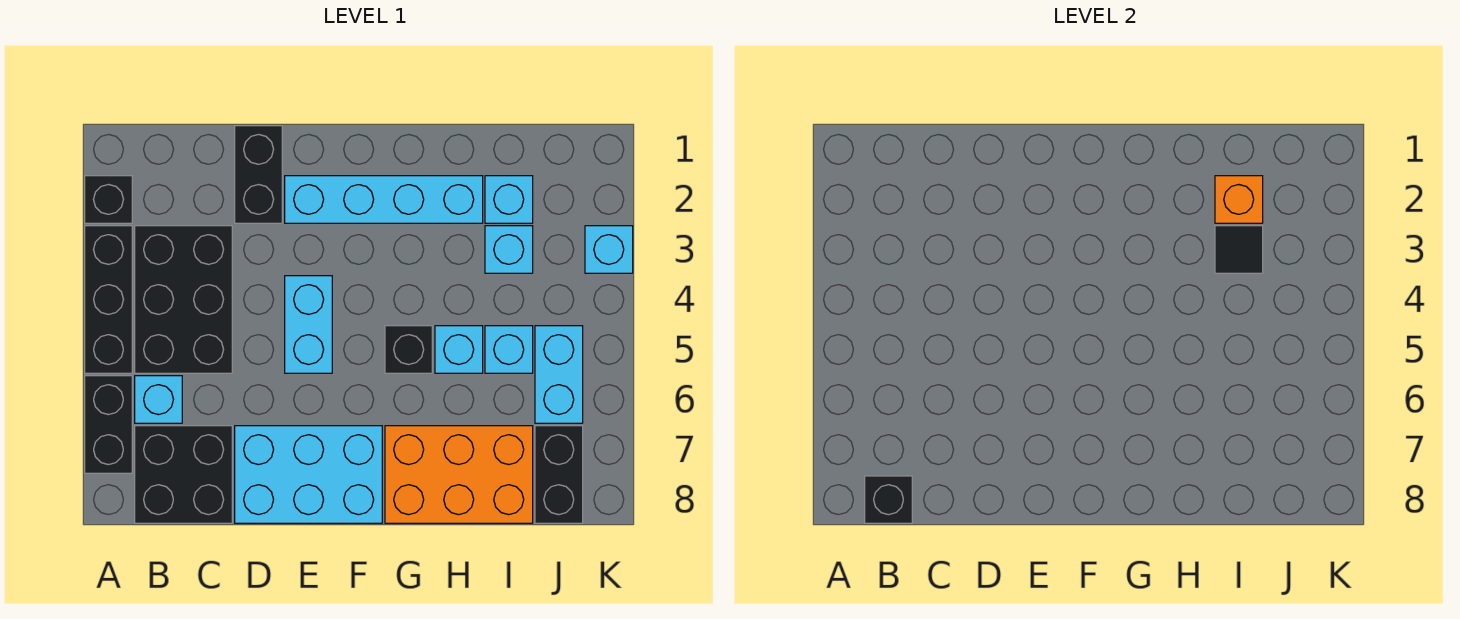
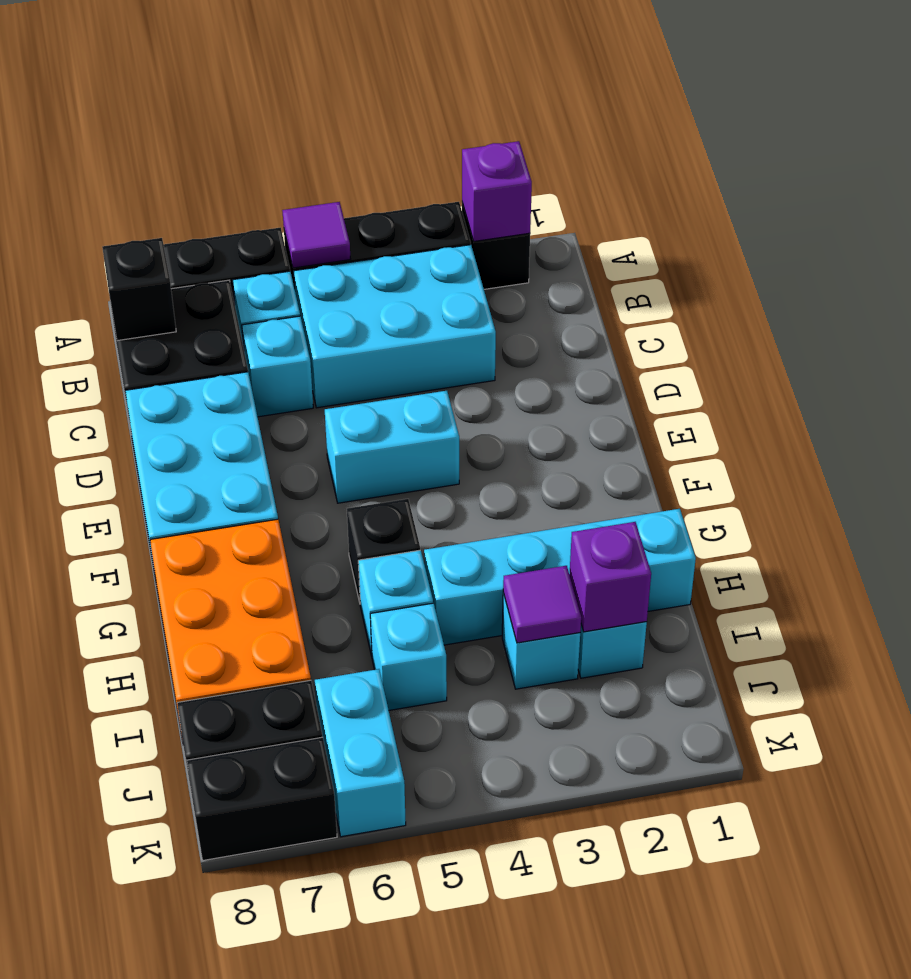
none -> purple brick A2 level 2
none -> purple tile A5 level 2
black brick B3:C5 level 1 -> cyan brick B3:C5 level 1
black brick D1:D2 level 1 -> black brick K7:K8 level 1
cyan brick E2:H2 level 1 -> cyan brick H1:H4 level 1
orange brick I2 level 2 -> purple brick I2 level 2
black tile I3 level 2 -> purple tile I3 level 2
cyan brick J5:J6 level 1 -> cyan brick J6:K6 level 1
cyan brick K3 level 1 -> cyan brick C6 level 1

